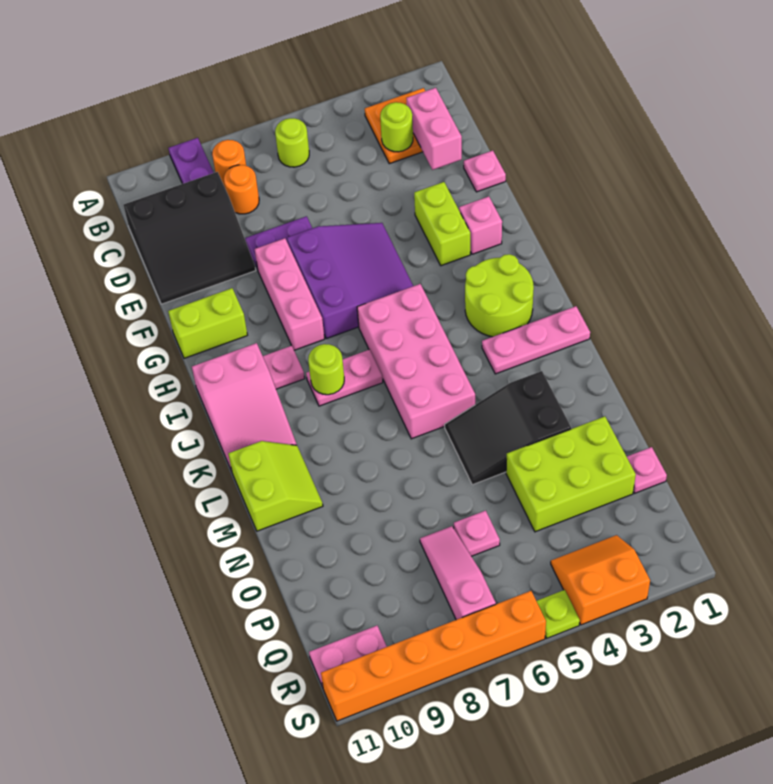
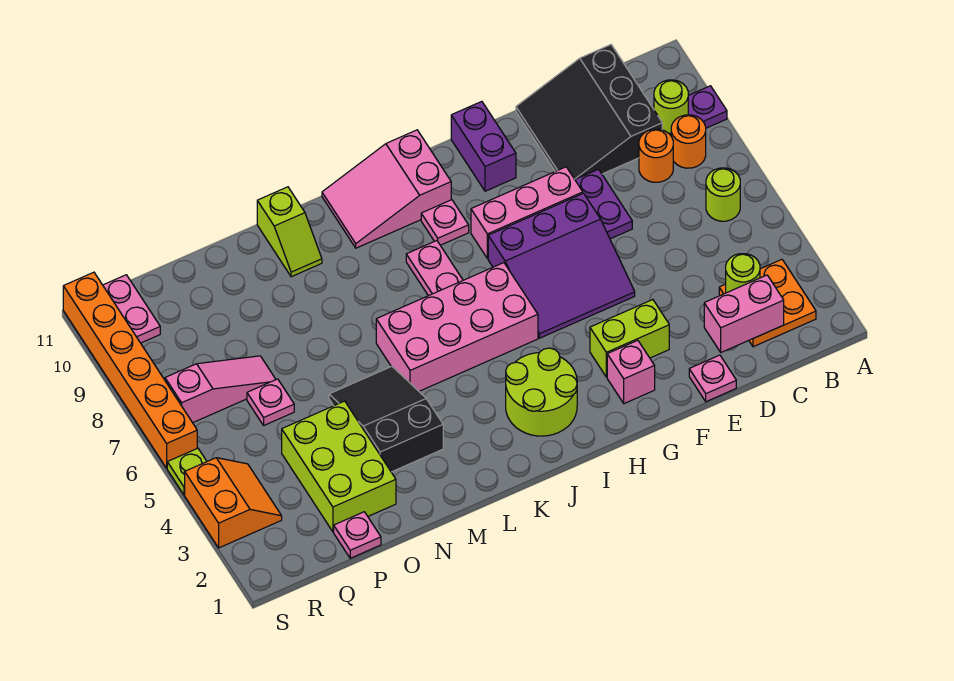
lime brick G10:G11 level 1 -> purple brick G10:G11 level 1
lime round brick J8 level 2 -> lime round brick B9 level 2
pink plate K1:K3 level 1 -> none
lime slope L10:M11 level 1 top 11 -> lime slope M10:M11 level 1 top 11

